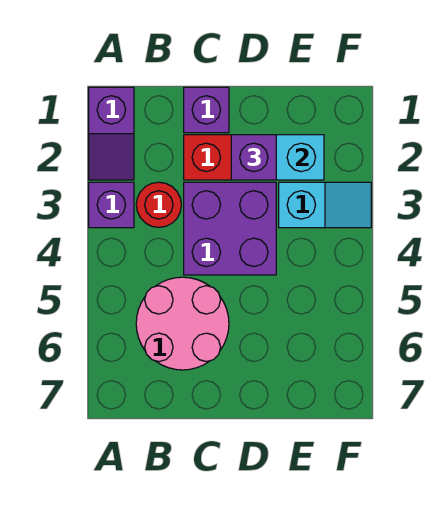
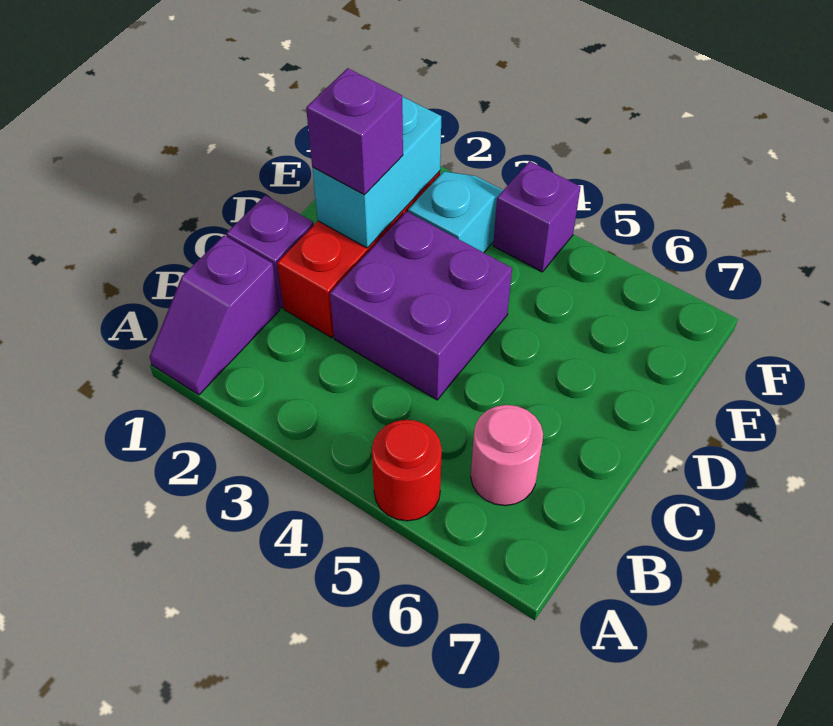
purple slope A1:A2 level 1 top 1 -> purple slope A1:B1 level 1 top B
purple brick A3 level 1 -> purple brick F4 level 1
red round brick B3 level 1 -> red round brick A5 level 1
pink round brick B5:C6 level 1 -> pink round brick B6 level 1

